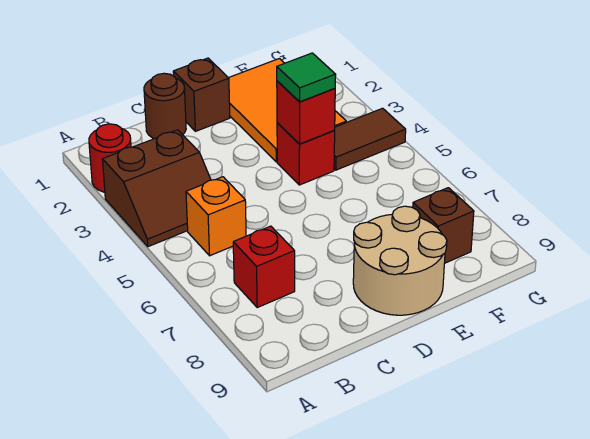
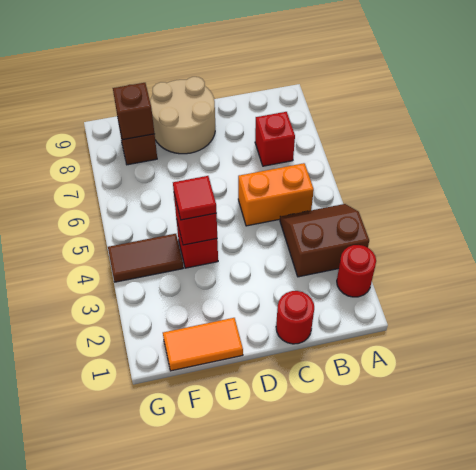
orange brick B5 level 1 -> orange brick B5:C5 level 1
brown round brick C1 level 1 -> red round brick C1 level 1
brown brick D1 level 1 -> brown brick F8 level 2
orange tile E1:F3 level 1 -> orange tile E1:F1 level 1
green tile E4 level 3 -> red tile E4 level 3

